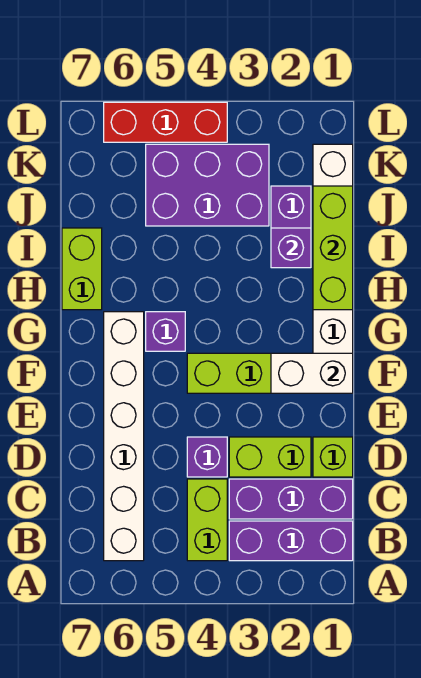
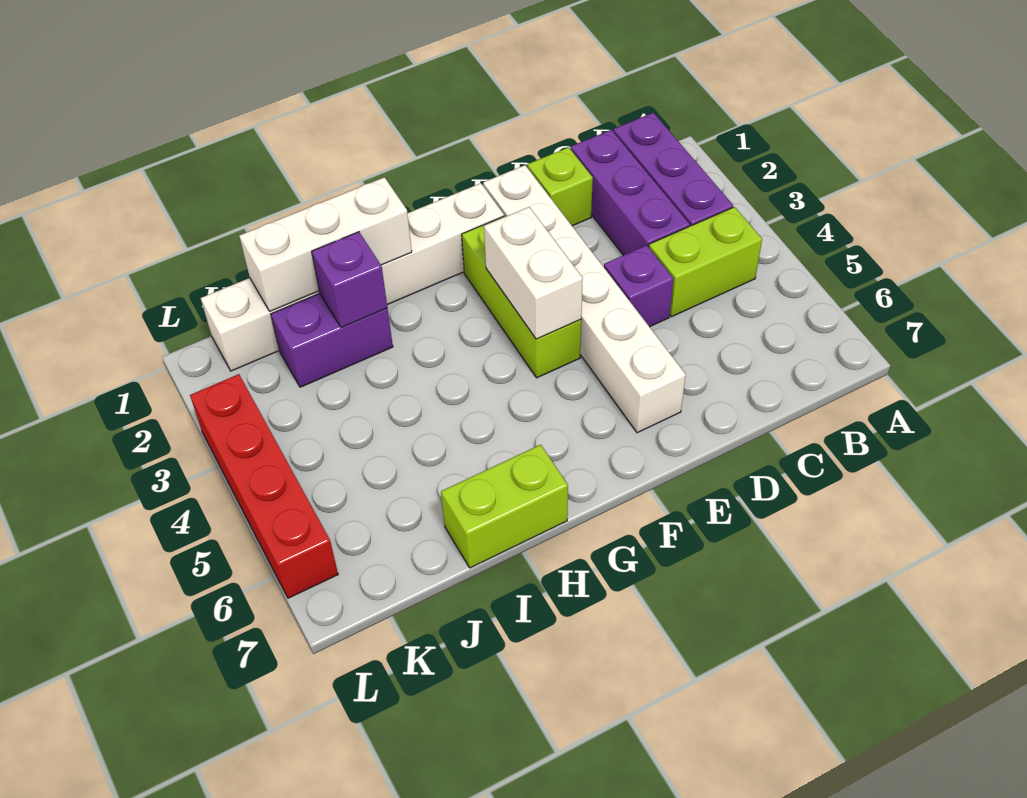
white brick B6:G6 level 1 -> white brick E1:E6 level 1
lime brick D2:D3 level 1 -> none
white brick F1:F2 level 2 -> white brick F3:F4 level 2
purple brick G5 level 1 -> none
lime brick H1:J1 level 2 -> white brick H1:J1 level 2
purple brick J3:K5 level 1 -> none
red brick L4:L6 level 1 -> red brick L3:L6 level 1

